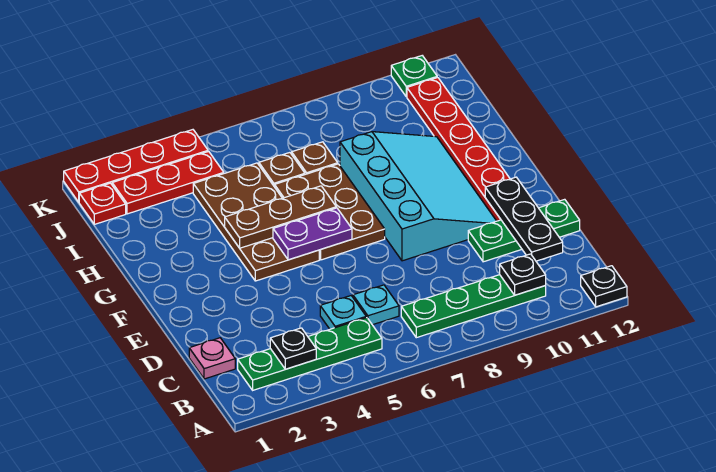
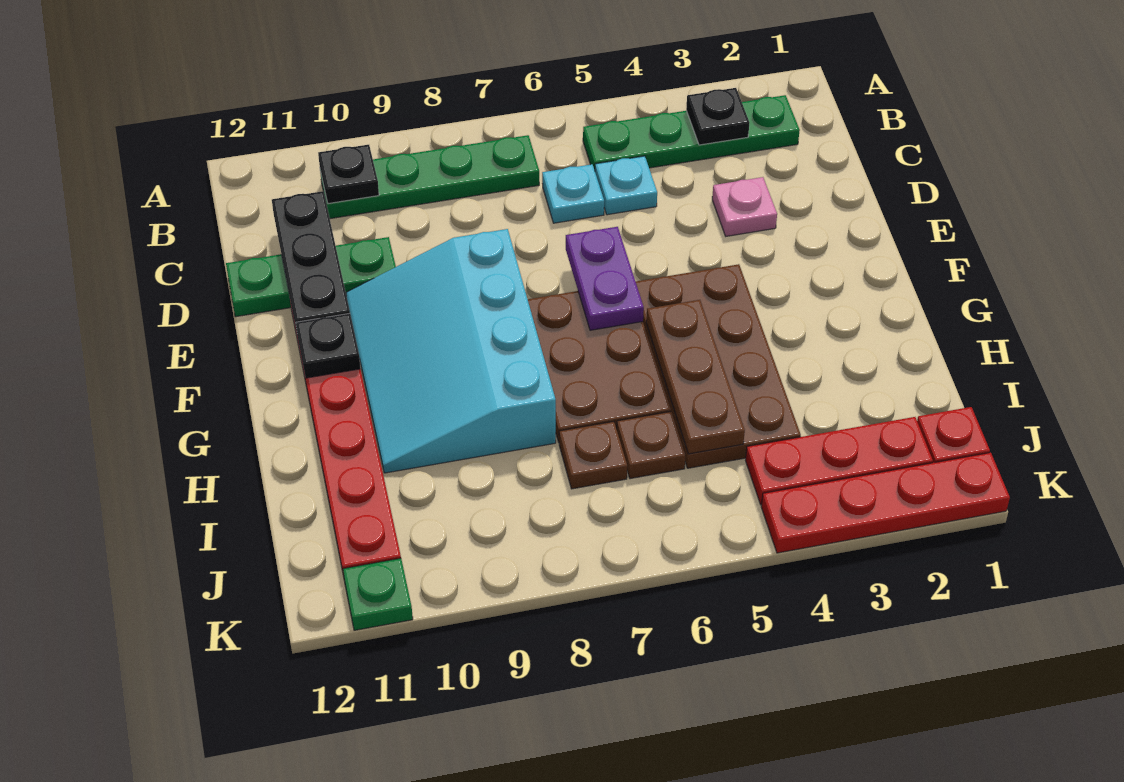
black plate A12 level 1 -> black plate F11 level 2
pink plate C1 level 1 -> pink plate D3 level 1
purple plate F5:F6 level 2 -> purple plate E6:F6 level 2
brown plate G4:G6 level 2 -> brown plate G5:I5 level 2

